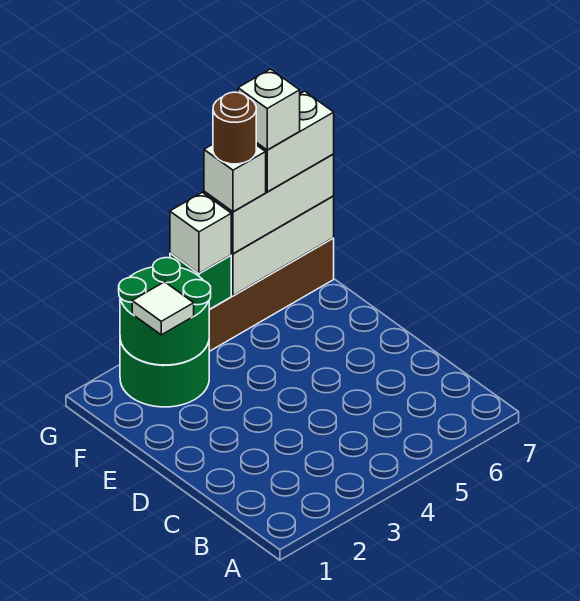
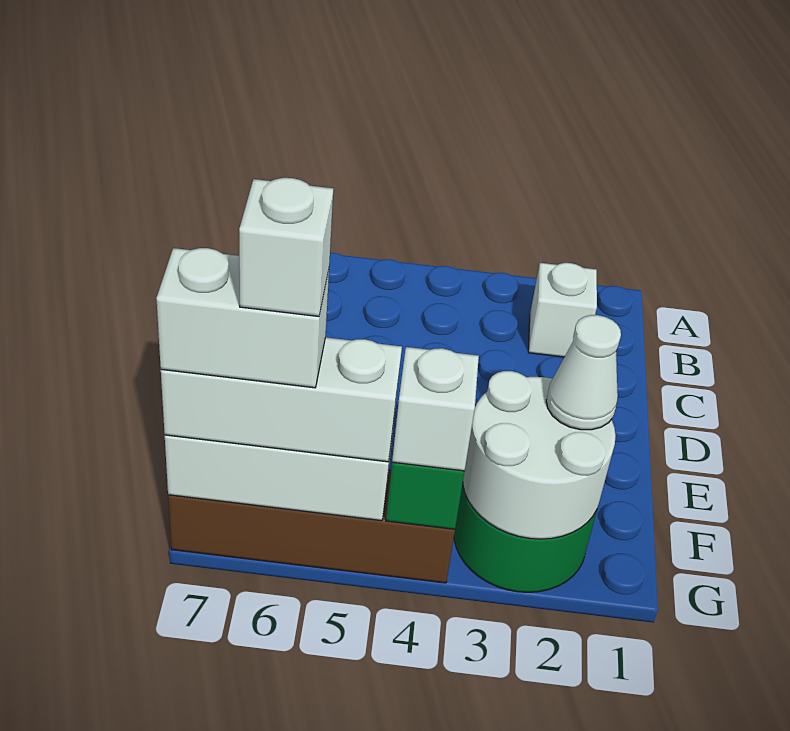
green round brick F2:G3 level 2 -> white round brick F2:G3 level 2
white tile F2 level 3 -> white cone F2 level 3
white brick G5 level 4 -> white brick B2 level 1
brown round brick G5 level 5 -> none

